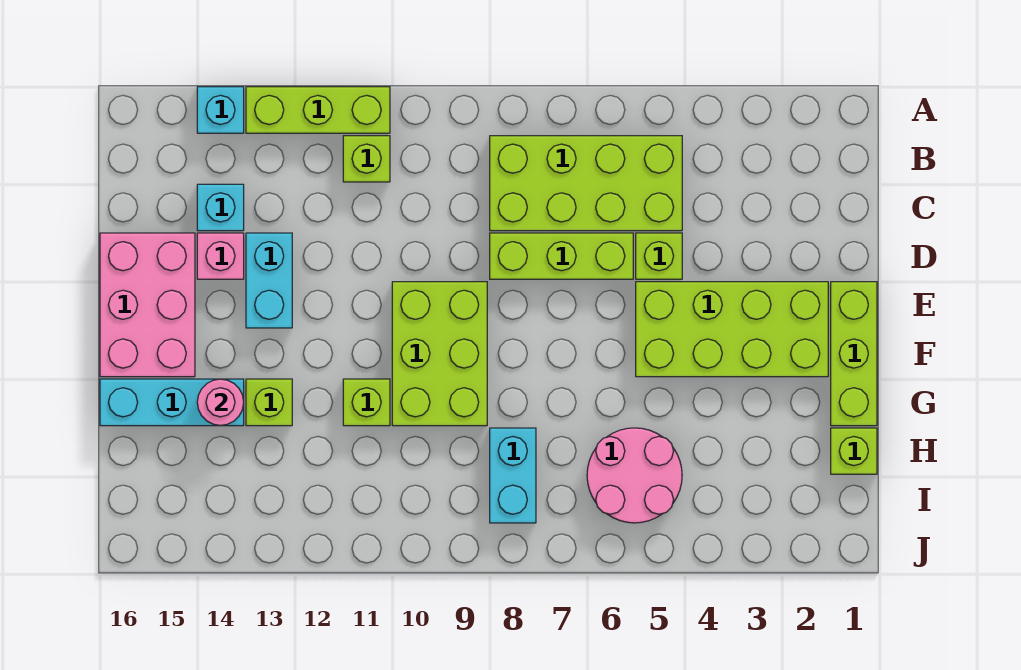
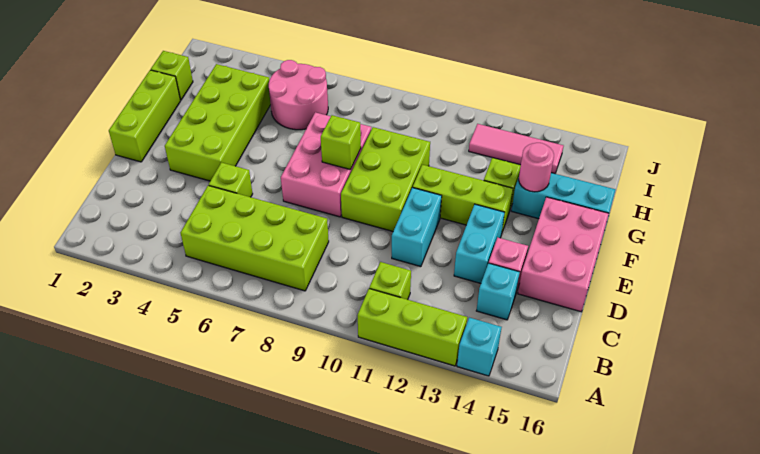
lime brick D6:D8 level 1 -> lime brick F11:F13 level 1
lime brick E2:F5 level 1 -> lime brick E3:H4 level 1
none -> pink brick E7:G8 level 1
lime brick G11 level 1 -> lime brick F8 level 2
cyan brick H8:I8 level 1 -> cyan brick D11:E11 level 1
none -> pink tile I12:I14 level 1

